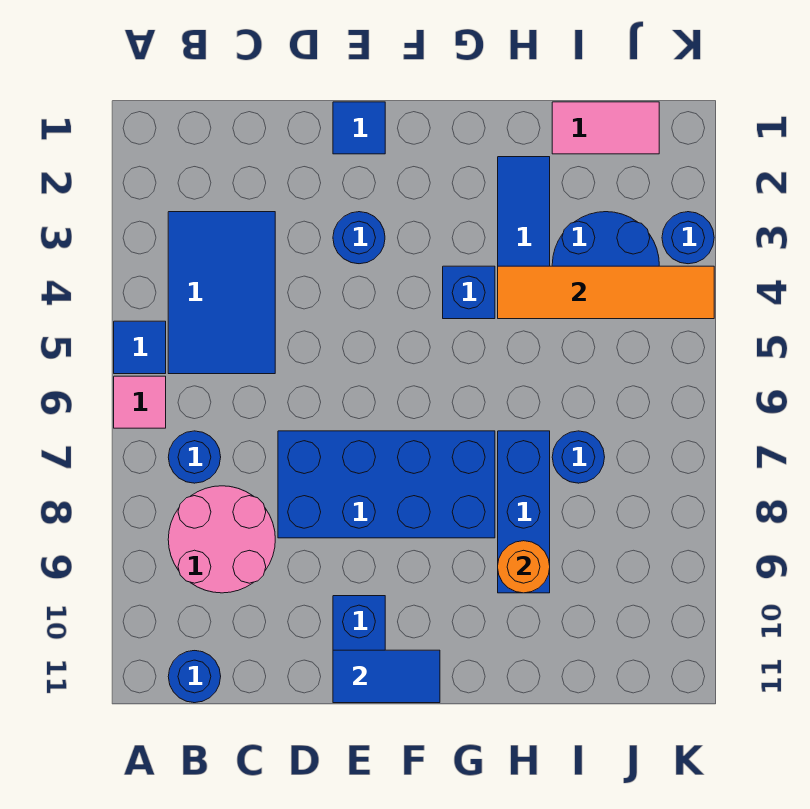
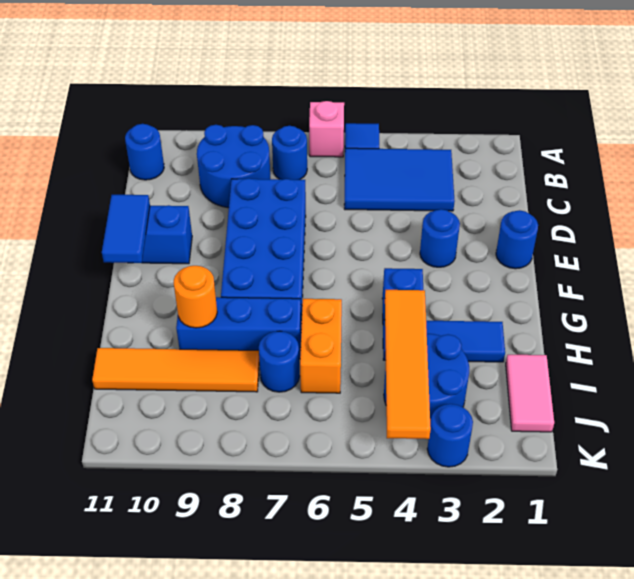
pink tile A6 level 1 -> pink brick A6 level 1
pink round brick B8:C9 level 1 -> blue round brick B8:C9 level 1
blue tile E1 level 1 -> blue round brick E1 level 1
none -> orange brick H6:I6 level 1
none -> orange tile I8:I11 level 1

